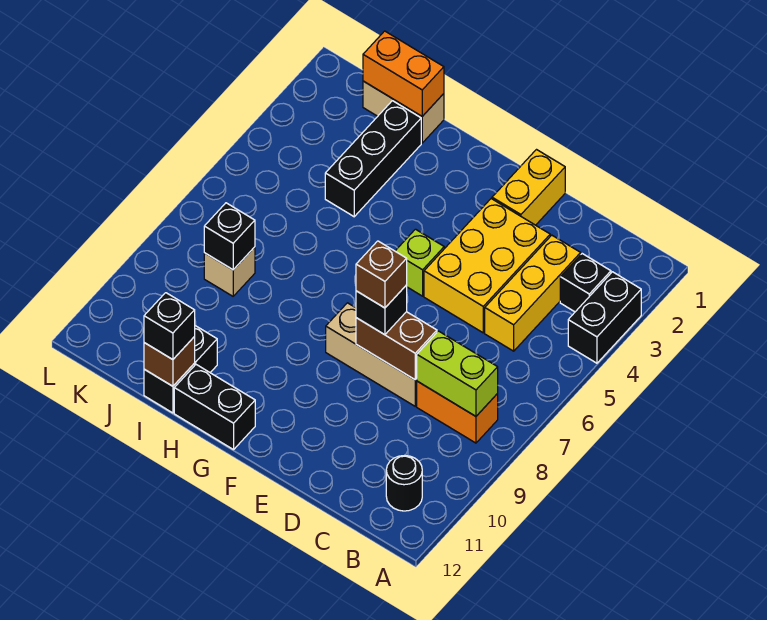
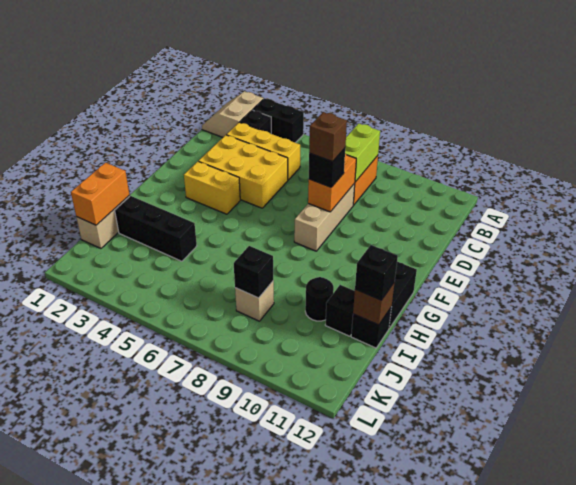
none -> tan slope A1:B2 level 1 top 2
black round brick B11 level 1 -> black round brick I10 level 1
brown brick D8:E8 level 2 -> orange brick D8:E8 level 2
yellow brick E1:E2 level 1 -> yellow brick F3:F4 level 1
lime brick F5 level 1 -> none

